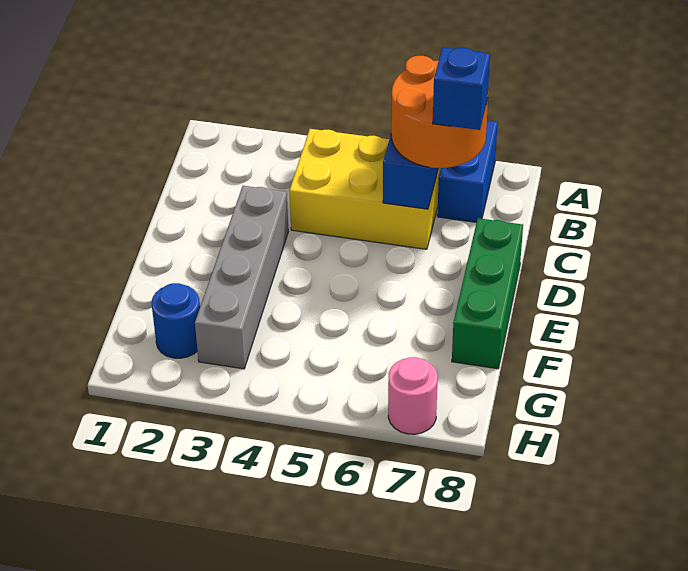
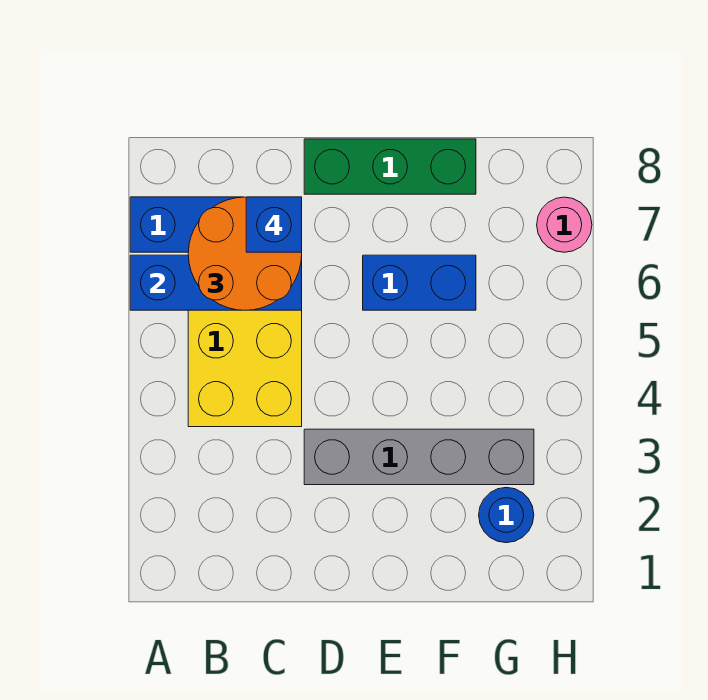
none -> blue brick E6:F6 level 1

